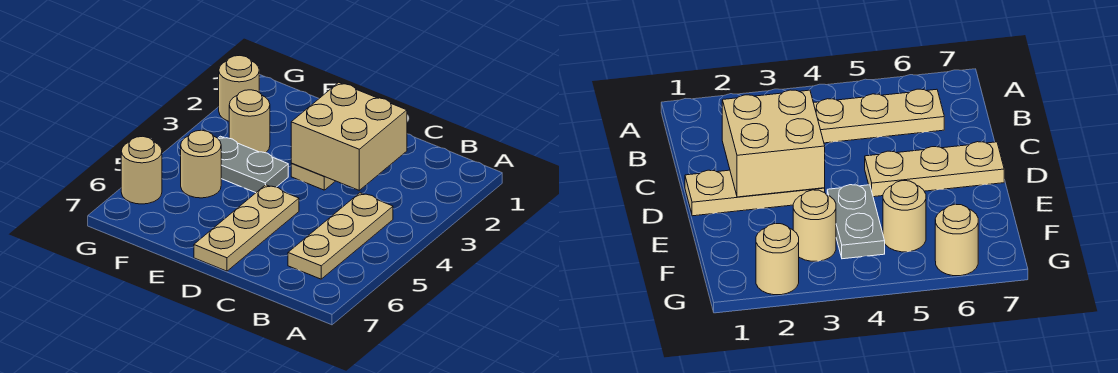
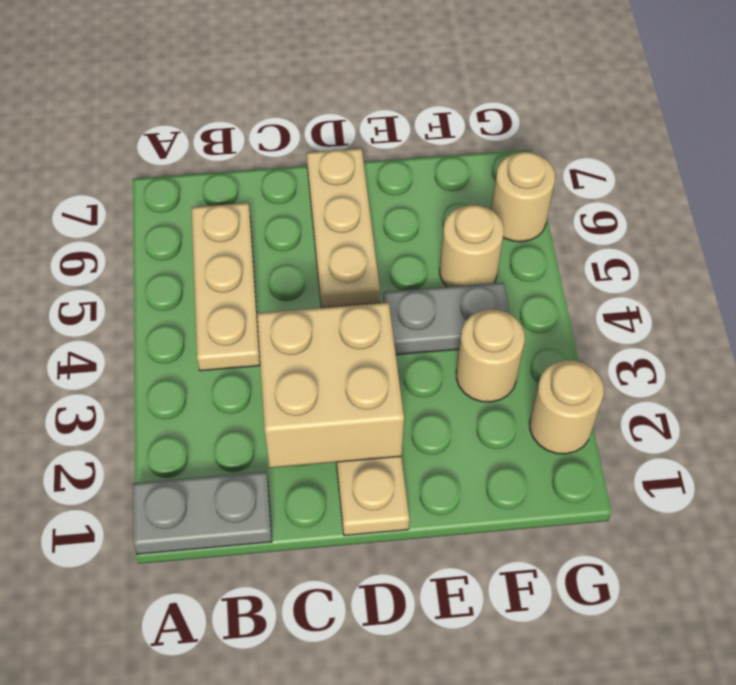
none -> grey plate A1:B1 level 1

